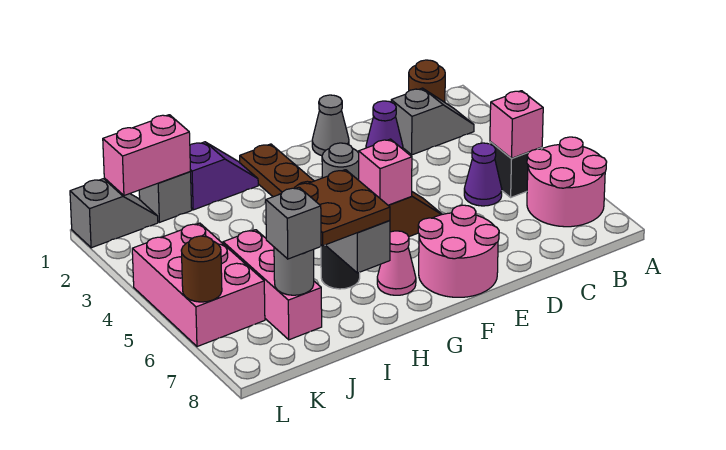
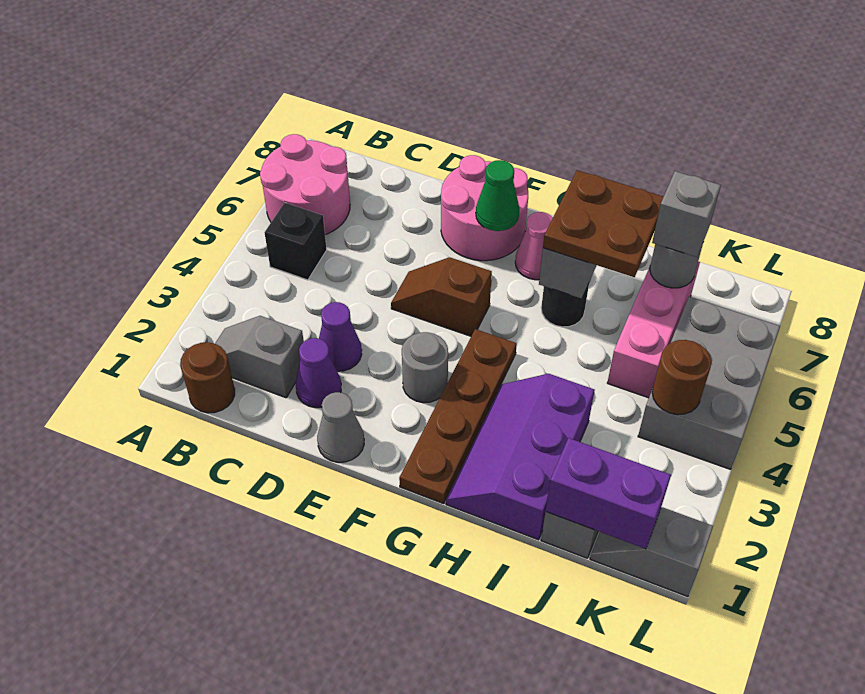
pink brick B5 level 2 -> none
purple cone C5 level 1 -> purple cone D3 level 1
pink brick F5 level 2 -> none
none -> green cone F7 level 2
purple slope H1:I1 level 1 top I -> purple slope H1:I3 level 1 top I
pink brick J1:K1 level 2 -> purple brick J1:K1 level 2
pink brick K4:L6 level 1 -> grey brick K4:L6 level 1
brown round brick L6 level 2 -> brown round brick K4 level 2

